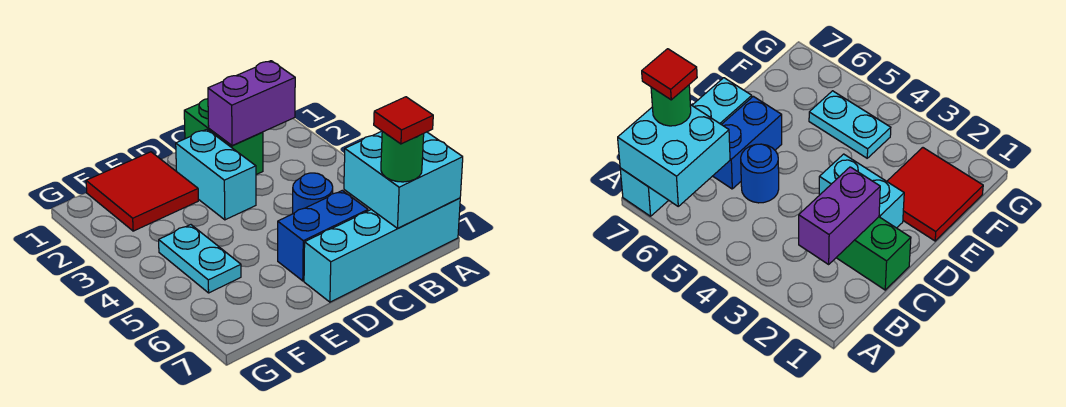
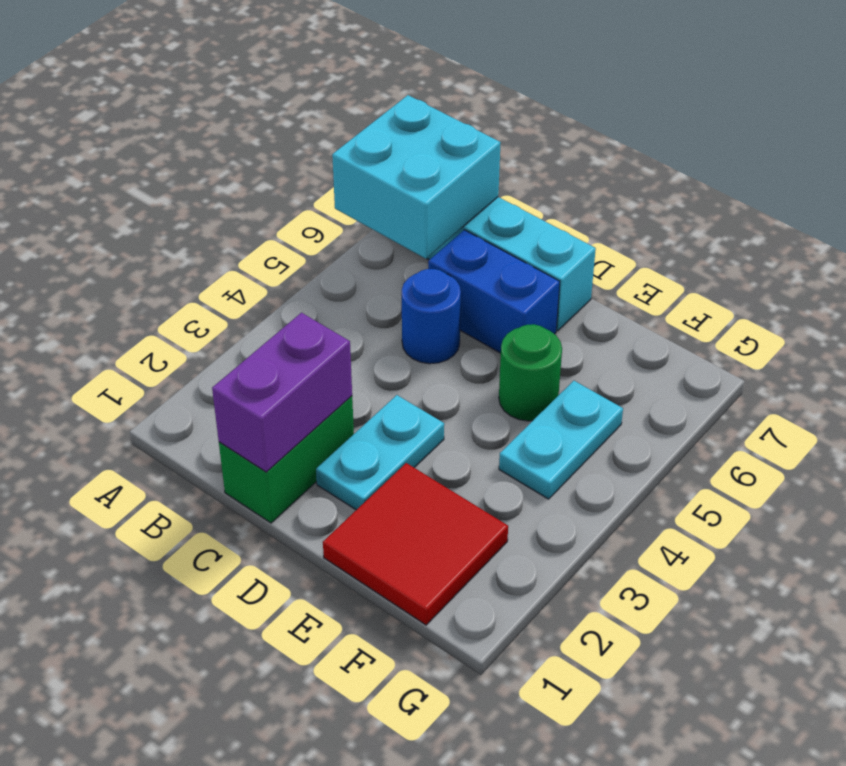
purple brick B2:C2 level 2 -> purple brick C1:C2 level 2
green round brick B7 level 3 -> green round brick E5 level 1
red tile B7 level 4 -> none
cyan brick D2:D3 level 1 -> cyan plate D2:D3 level 1

